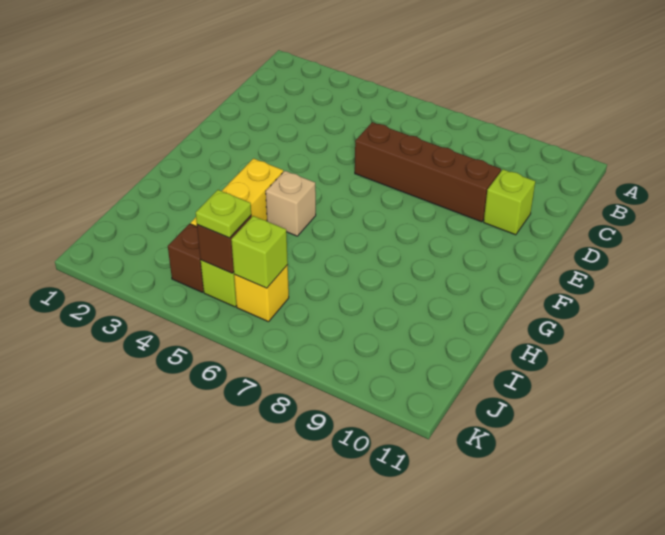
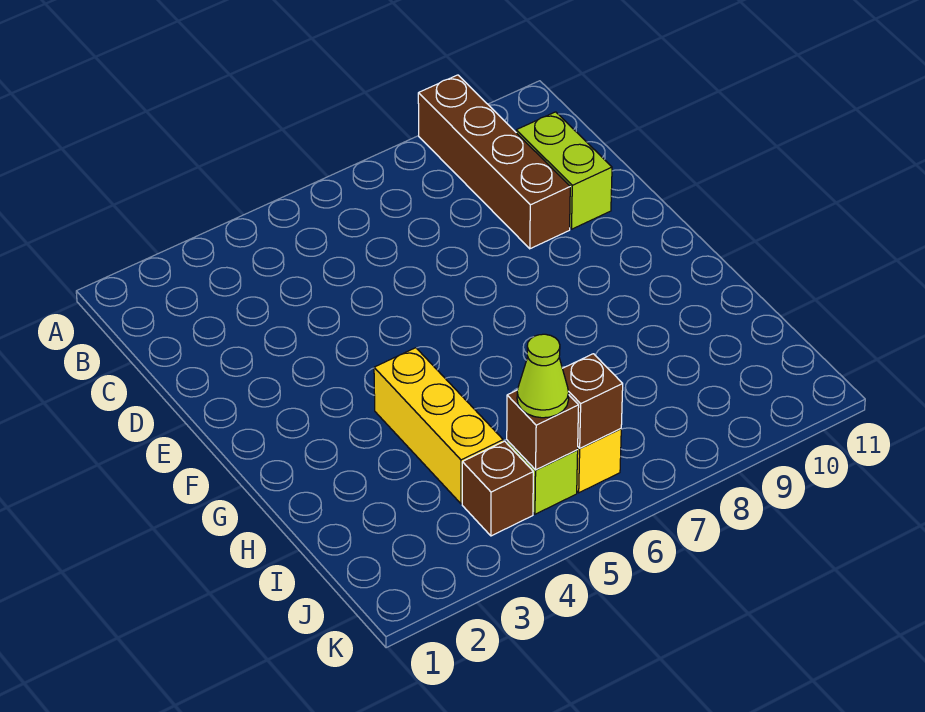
brown brick D6:D9 level 1 -> brown brick A9:D9 level 1
lime brick D10 level 1 -> lime brick C10:D10 level 1
tan brick G5 level 1 -> none
lime plate J5 level 3 -> lime cone J5 level 3
lime brick J6 level 2 -> brown brick J6 level 2

